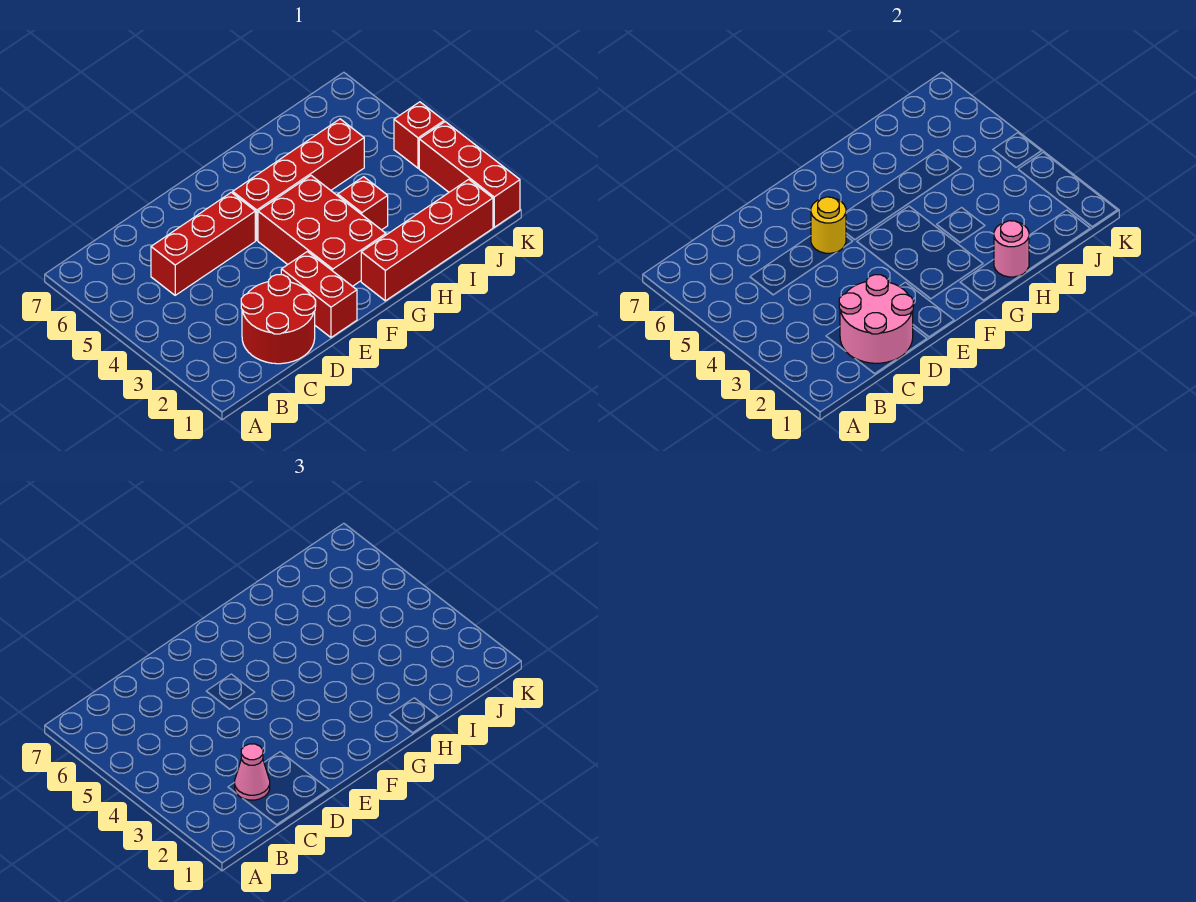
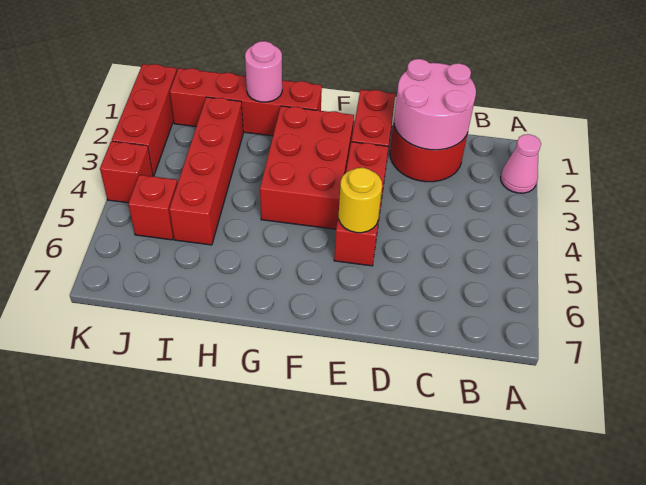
pink cone C2 level 3 -> pink cone A2 level 1
red brick C5:E5 level 1 -> red brick E3:E5 level 1
red brick F5:I5 level 1 -> red brick I2:I5 level 1
red brick H3 level 1 -> red brick J5 level 1

